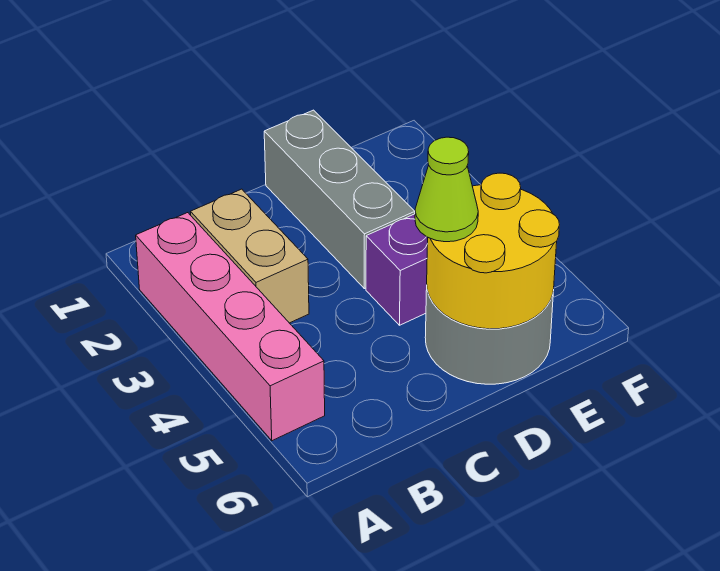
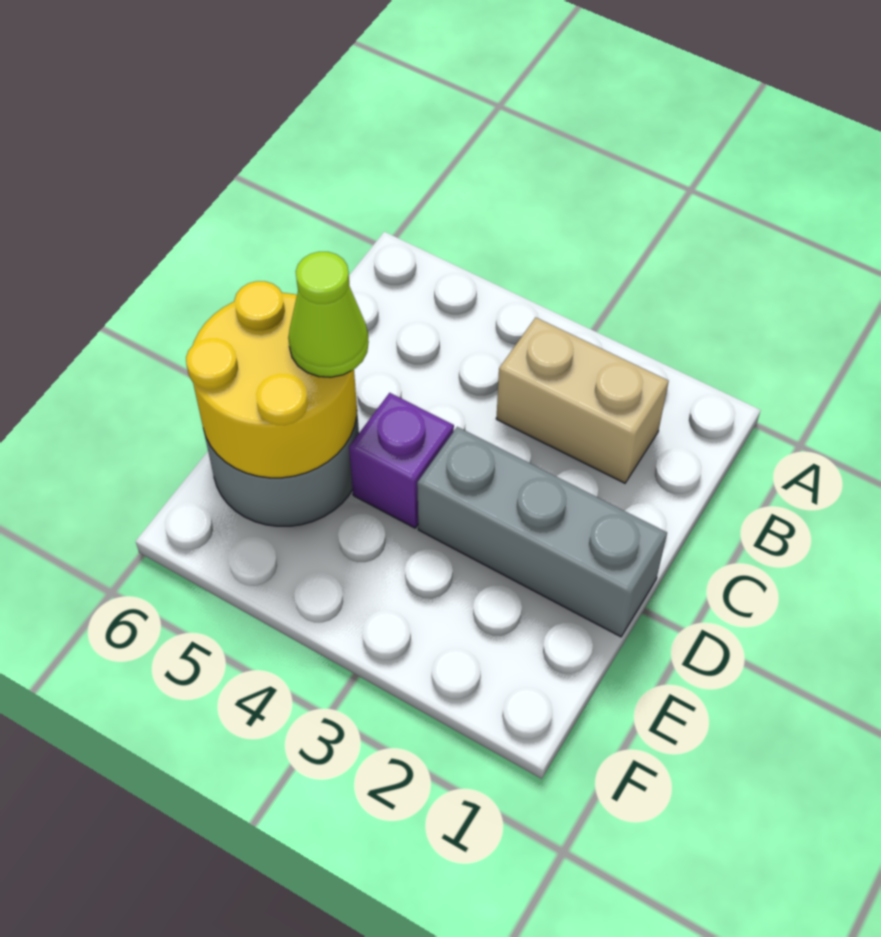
pink brick A2:A5 level 1 -> none

